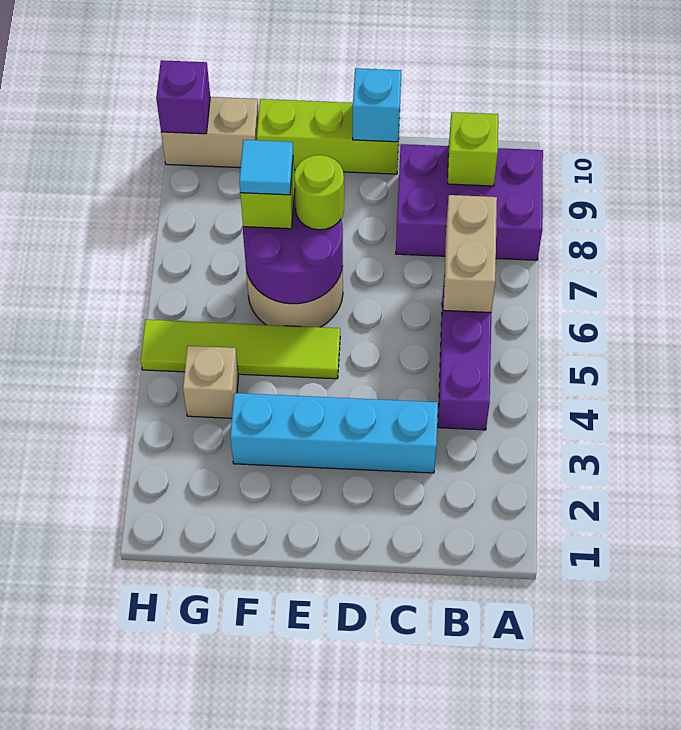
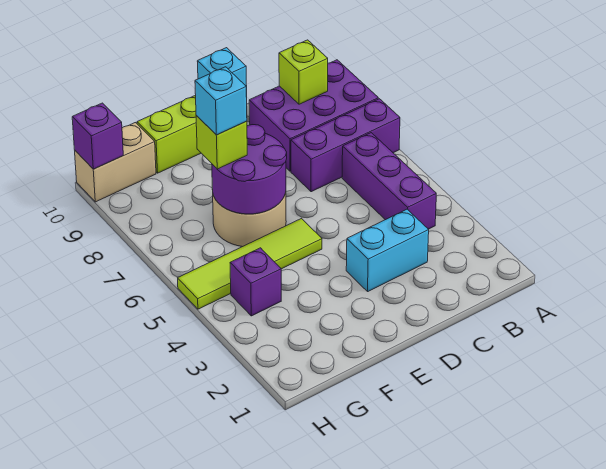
none -> purple brick A7:C7 level 1
tan brick B6:B7 level 2 -> none
cyan brick C3:F3 level 1 -> cyan brick C3:D3 level 1
lime round brick E7 level 3 -> none
cyan tile F7 level 4 -> cyan brick F7 level 4
tan brick G4 level 1 -> purple brick G4 level 1

